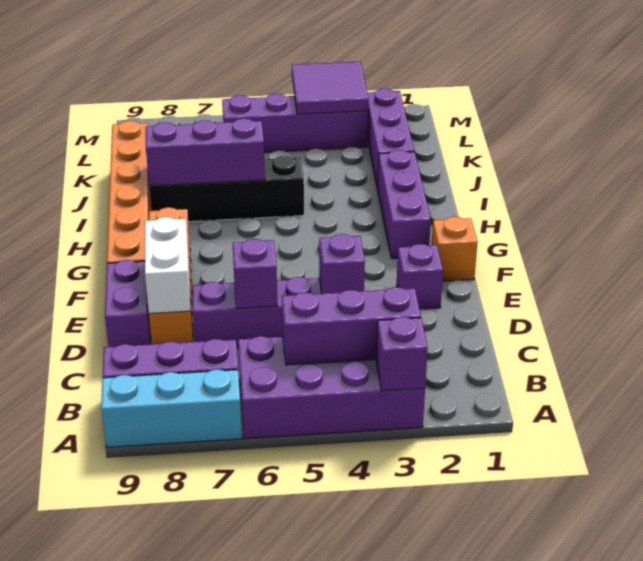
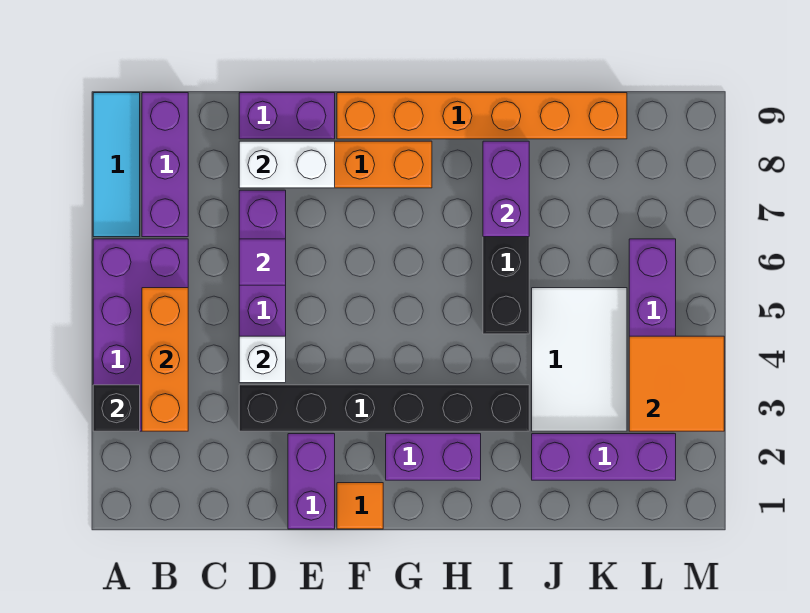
purple brick A3 level 2 -> black brick A3 level 2
cyan brick A7:A9 level 1 -> cyan tile A7:A9 level 1
purple brick B3:B5 level 2 -> orange brick B3:B5 level 2
none -> black brick D3:I3 level 1
purple brick D4 level 2 -> white brick D4 level 2
purple brick D6 level 2 -> purple tile D6 level 2
purple brick E2 level 1 -> purple brick E1:E2 level 1
orange brick F1 level 1 -> orange tile F1 level 1
purple brick G2:I2 level 1 -> purple brick G2:H2 level 1
purple brick I6:I8 level 2 -> purple brick I7:I8 level 2
none -> white tile J3:K5 level 1
purple tile L3:M4 level 2 -> orange tile L3:M4 level 2

